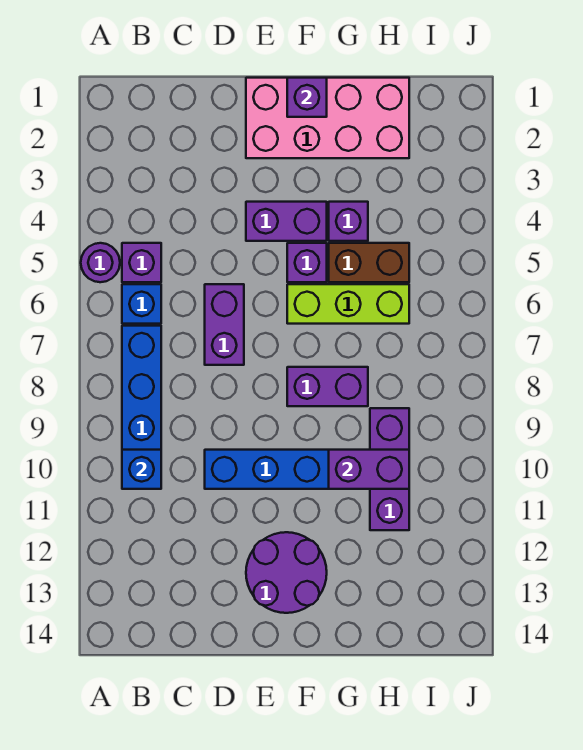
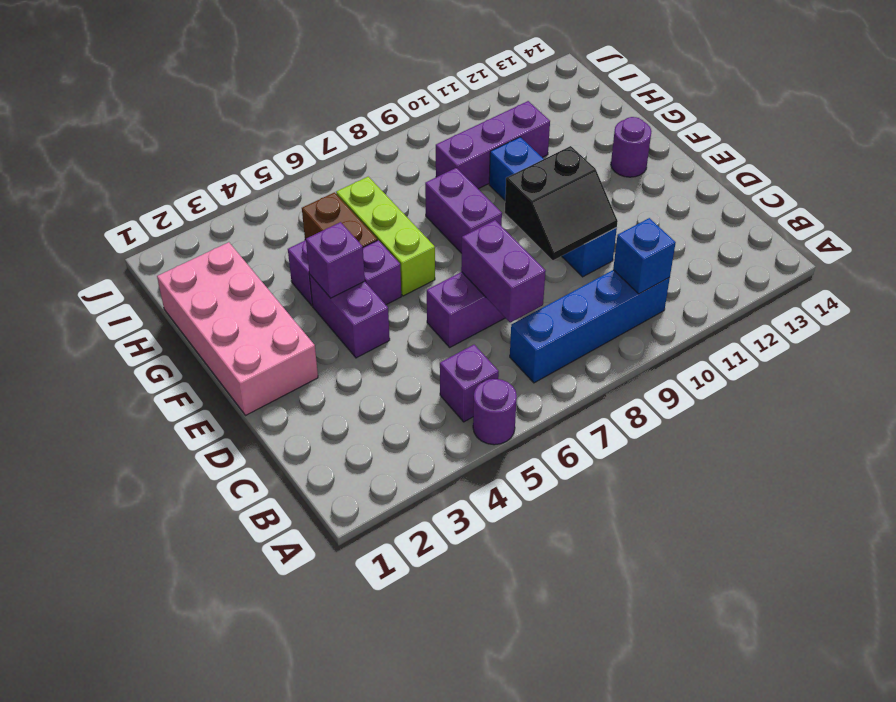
blue brick B6 level 1 -> none
none -> black slope D9:E10 level 2 top E
purple round brick E12:F13 level 1 -> purple round brick F13 level 1
purple brick F1 level 2 -> purple brick F4 level 2
purple brick G10:H10 level 2 -> purple brick C7:D7 level 2

